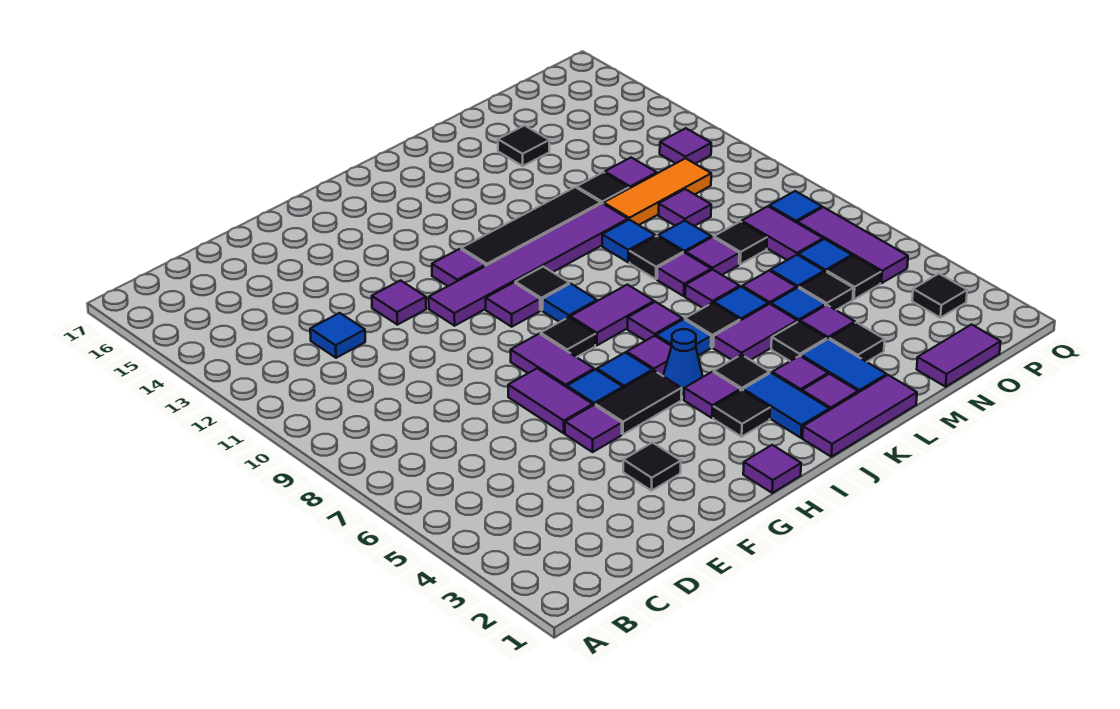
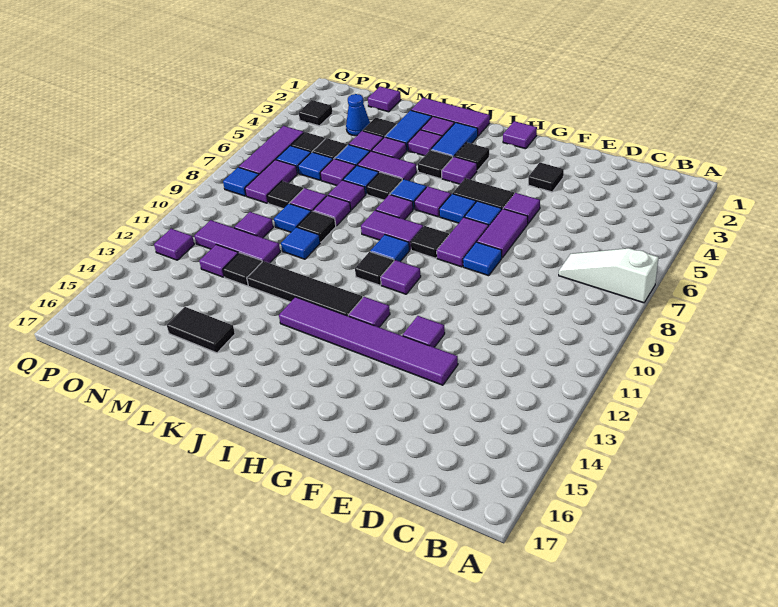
none -> white slope A7:C7 level 1 top A
blue tile D12 level 1 -> blue tile F8 level 1
purple tile G11:L11 level 1 -> purple tile E13:J13 level 1
blue cone I5 level 1 -> blue cone N3 level 1
black tile L4 level 1 -> purple tile L4 level 1
orange tile M11:O11 level 1 -> purple tile M11:O11 level 1
black tile M15 level 1 -> black tile L15:M15 level 1
purple tile N1:O1 level 1 -> purple tile N1 level 1

